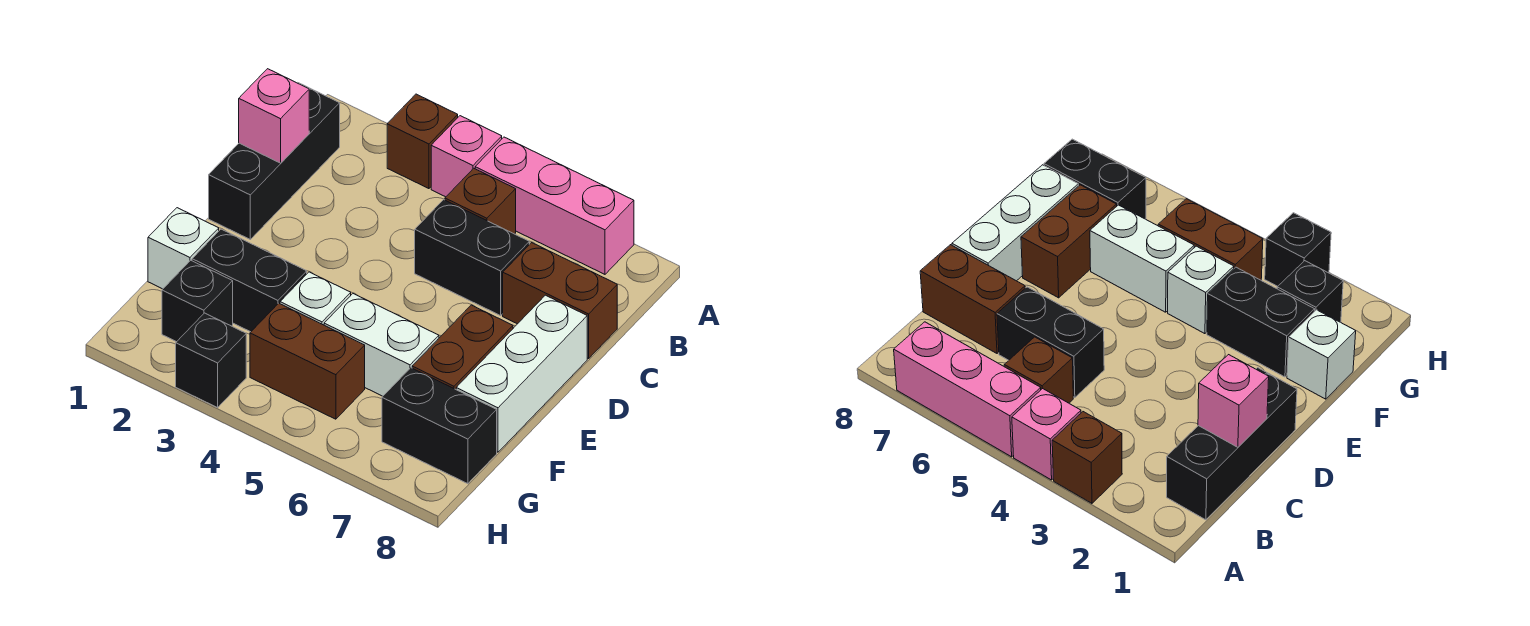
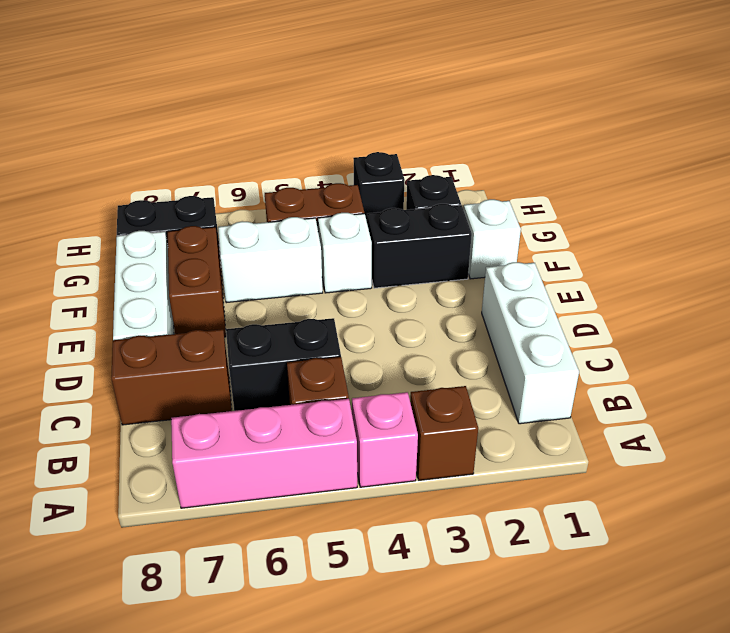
black brick B1:D1 level 1 -> white brick B1:D1 level 1
pink brick C1 level 2 -> none

